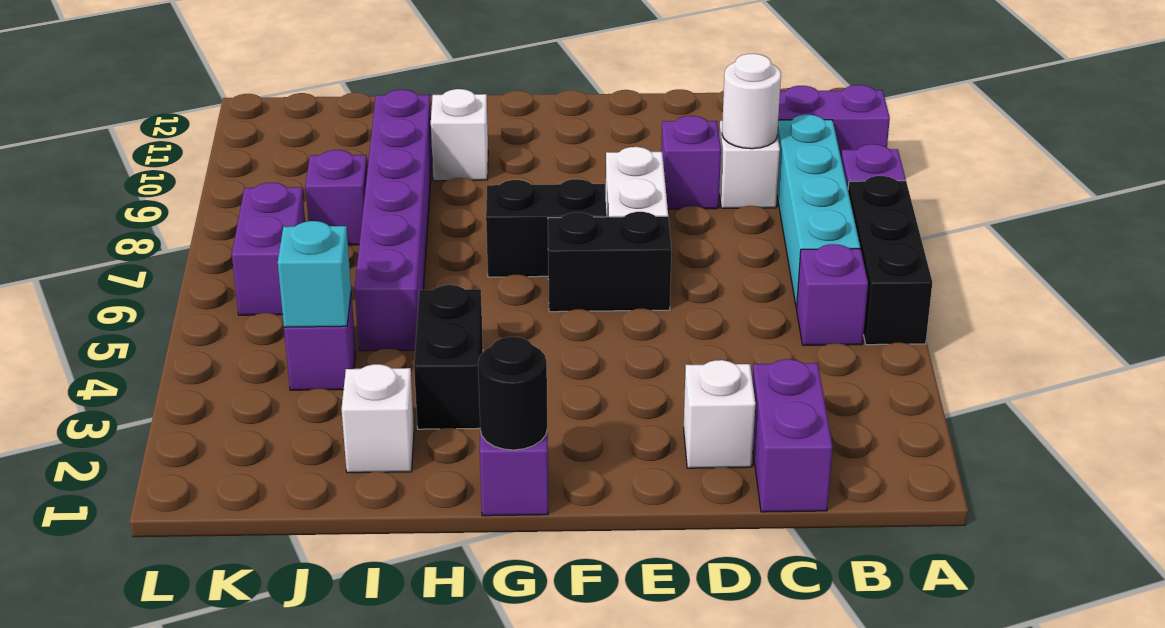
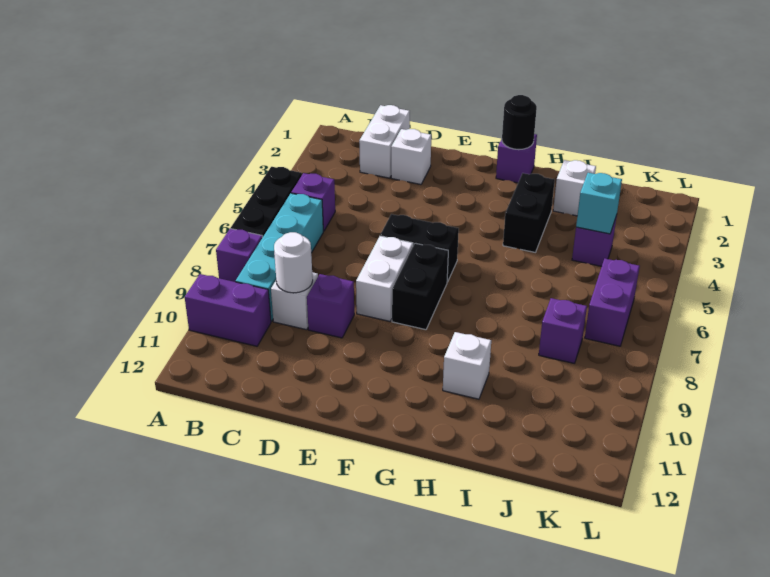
purple brick C1:C2 level 1 -> white brick C1:C2 level 1
black brick F7:G7 level 1 -> black brick F7:F8 level 1
purple brick I5:I10 level 1 -> none

